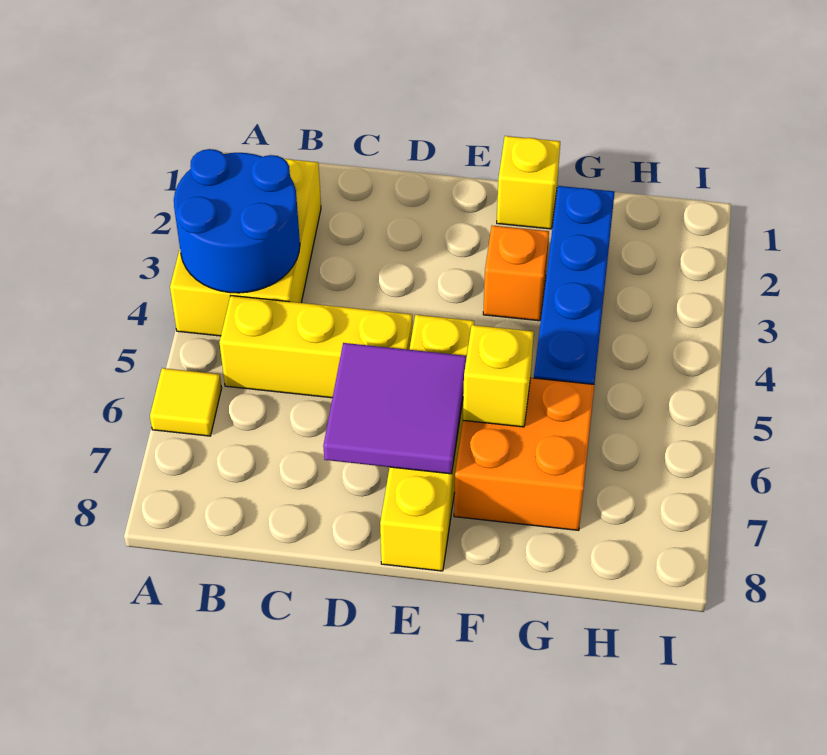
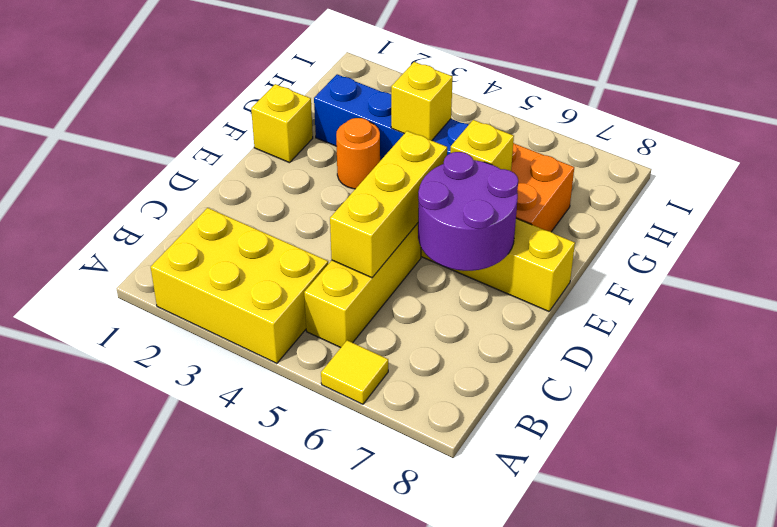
blue round brick A3:B4 level 2 -> none
none -> yellow brick C5:E5 level 2
purple tile D6:E7 level 2 -> purple round brick D6:E7 level 2
orange brick F3 level 1 -> orange round brick F3 level 1
none -> yellow brick G4 level 2

